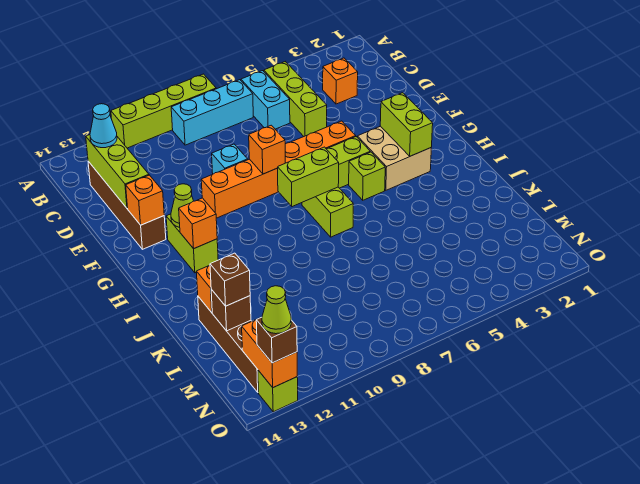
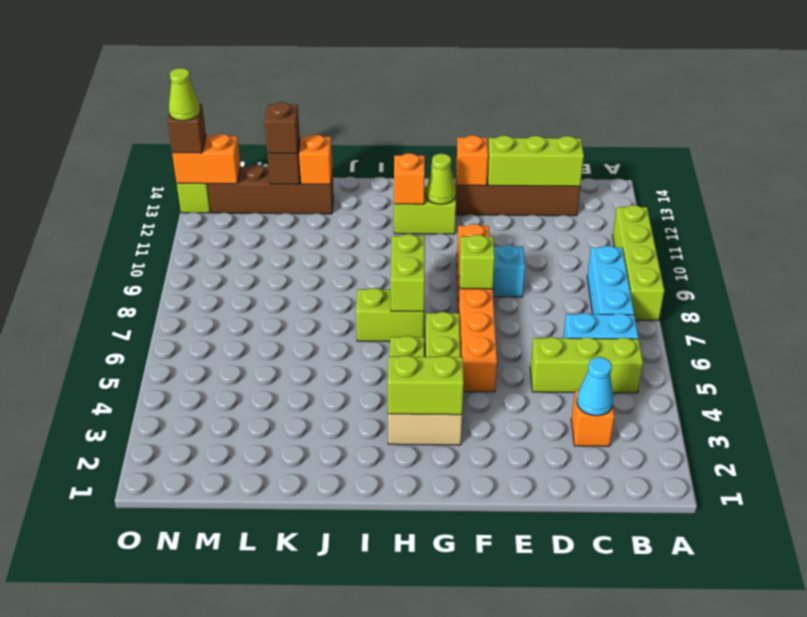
cyan cone C13 level 3 -> cyan cone C3 level 2
orange brick F8 level 2 -> lime brick F8 level 2

